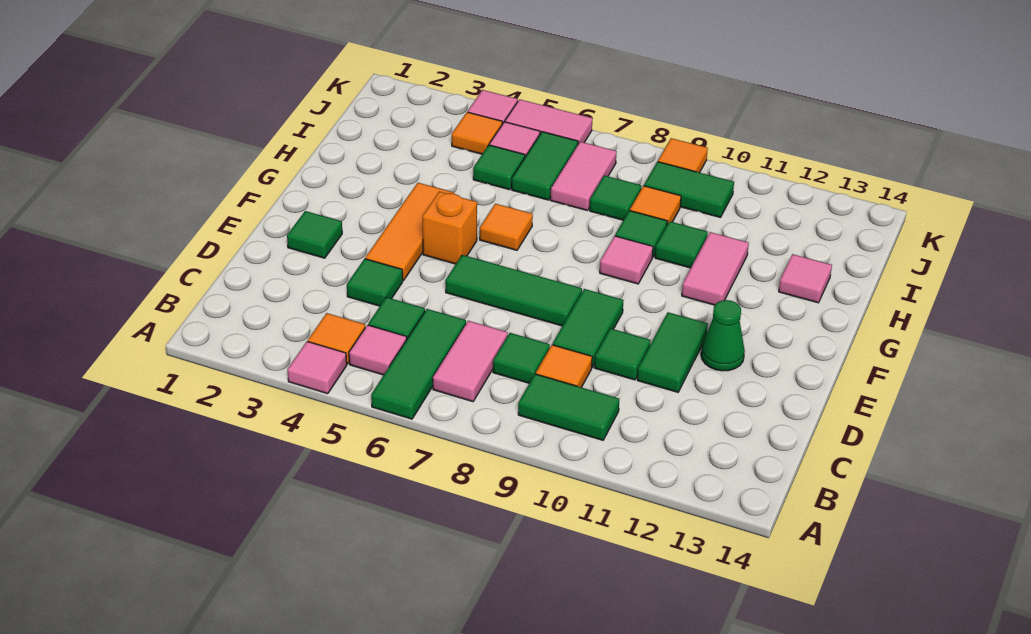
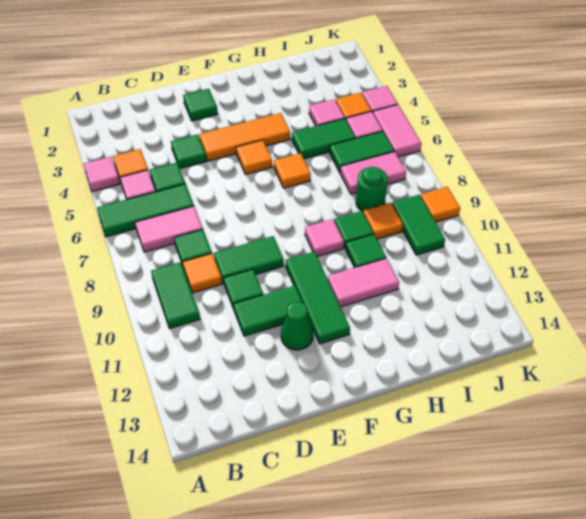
green tile E6:E8 level 1 -> green tile F10:F12 level 1
orange brick F5 level 1 -> orange tile F5 level 1
pink tile H13 level 1 -> pink tile I4 level 1
green tile I5 level 1 -> green tile H5:I5 level 1
green tile I8 level 1 -> green round brick I8 level 1

